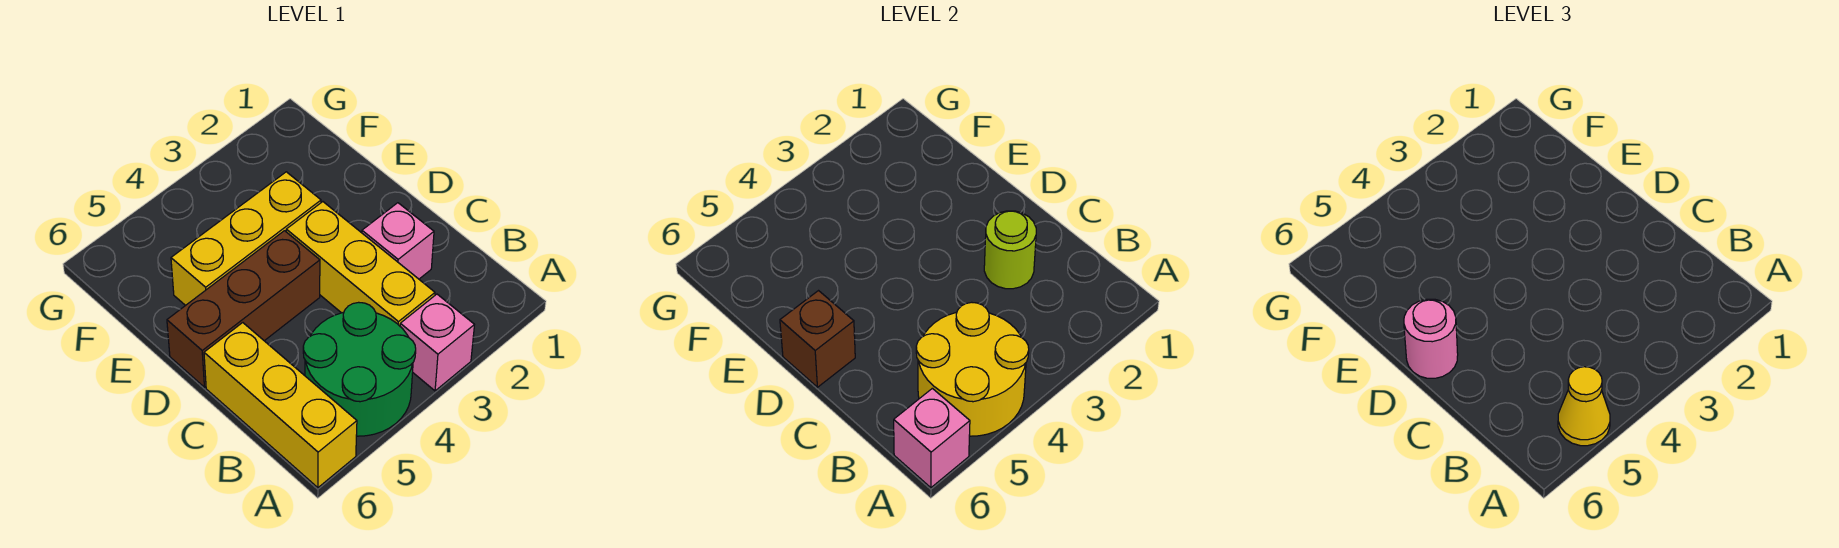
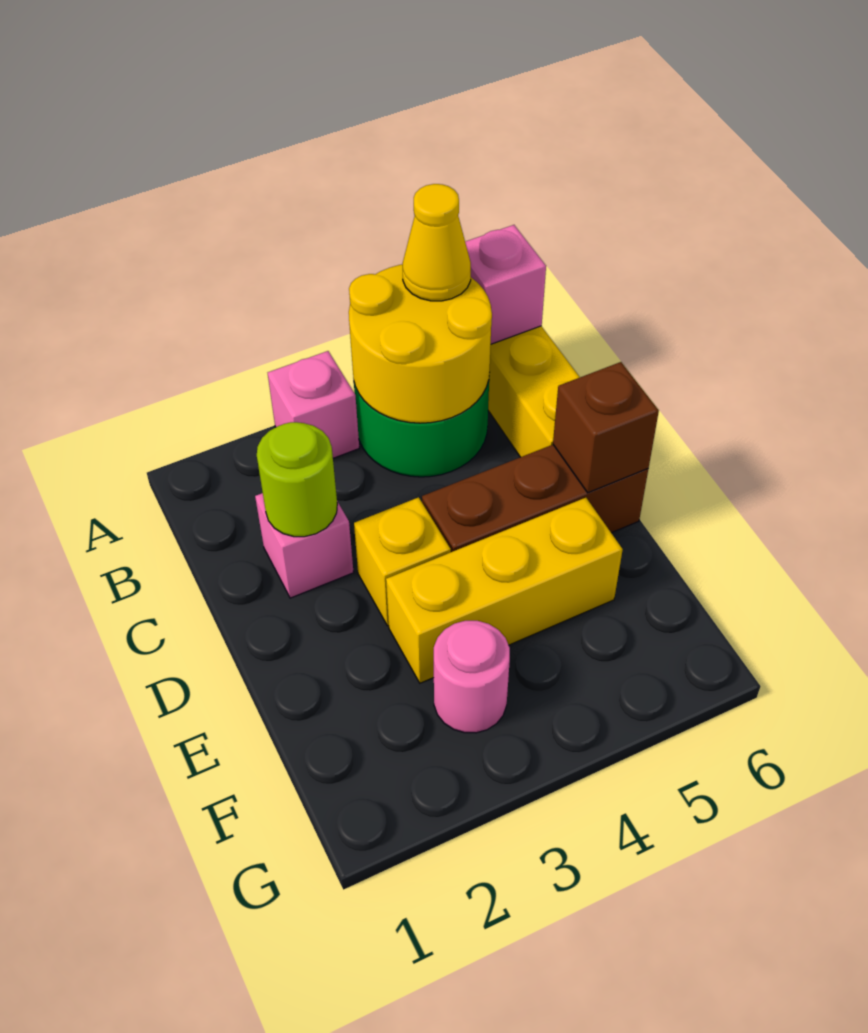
yellow brick B3:D3 level 1 -> yellow brick D3 level 1
pink round brick D6 level 3 -> pink round brick F3 level 1

